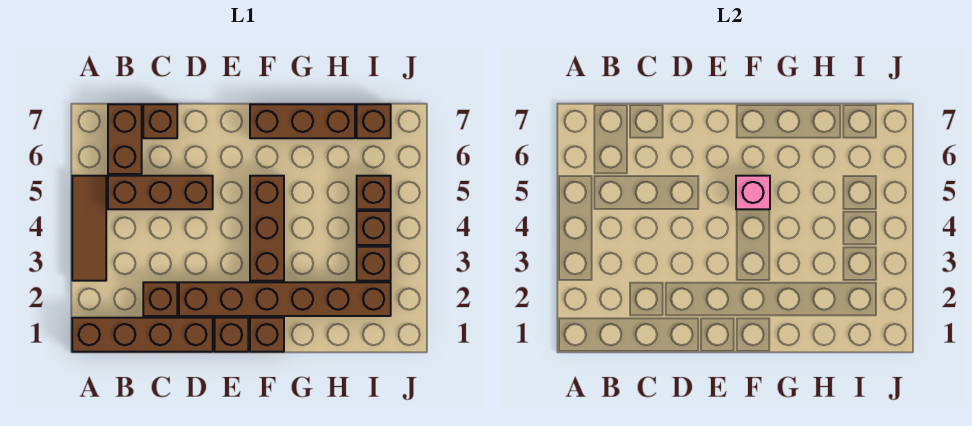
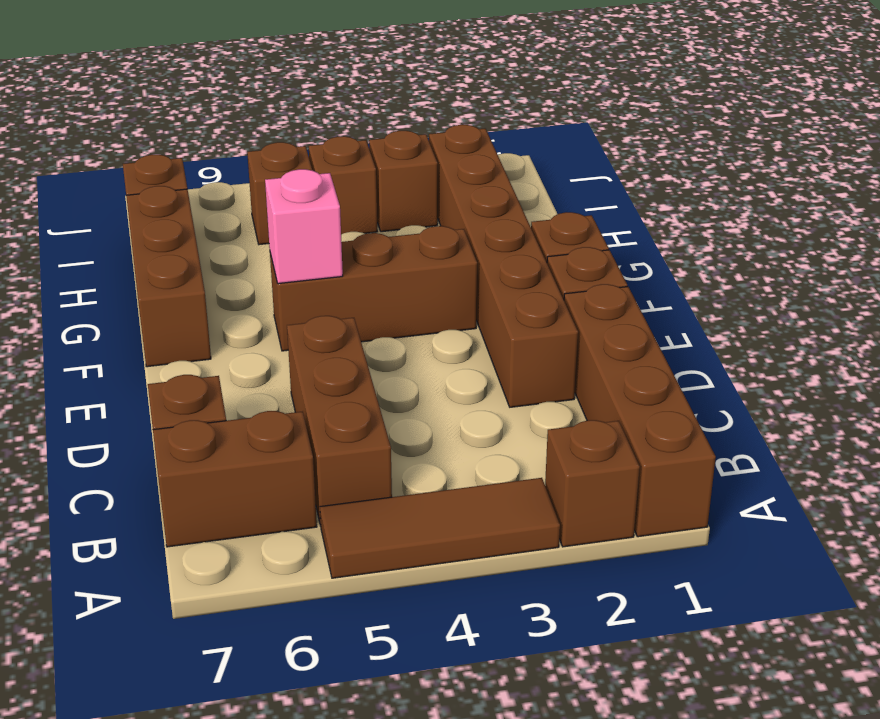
brown brick C2 level 1 -> brown brick A2 level 1

